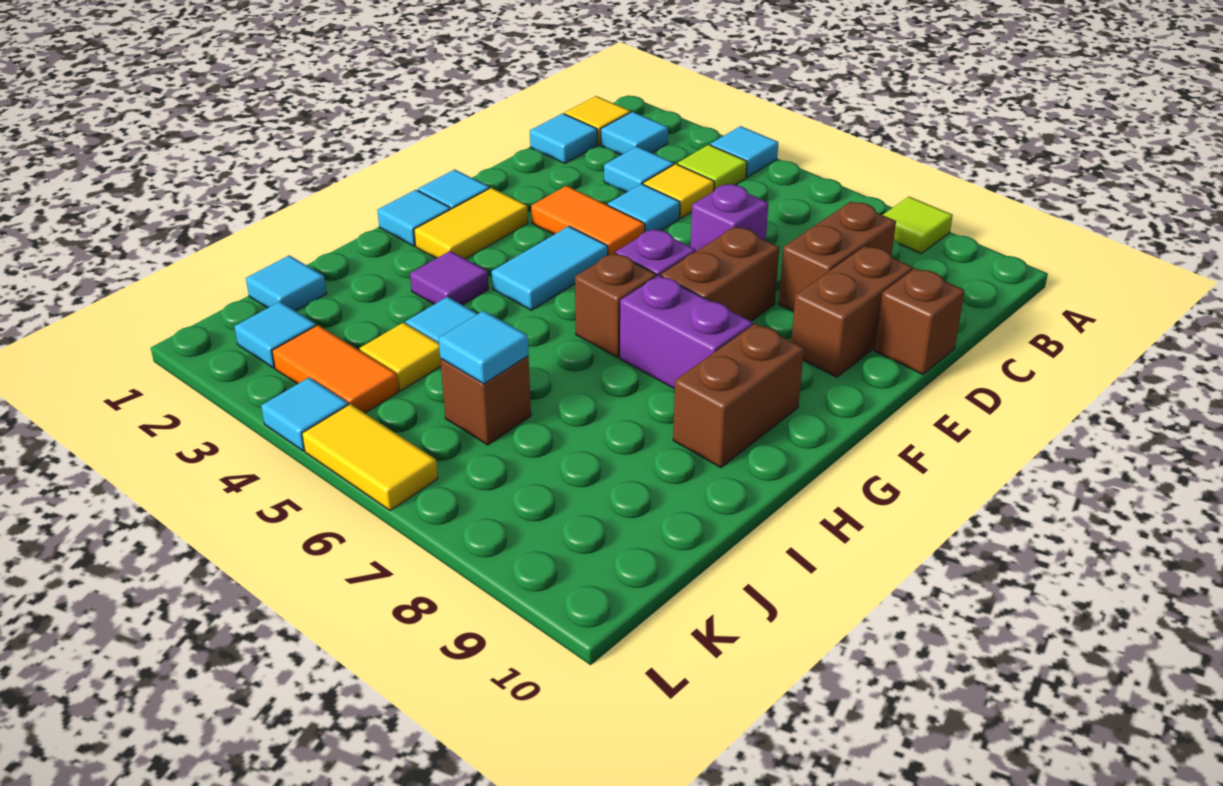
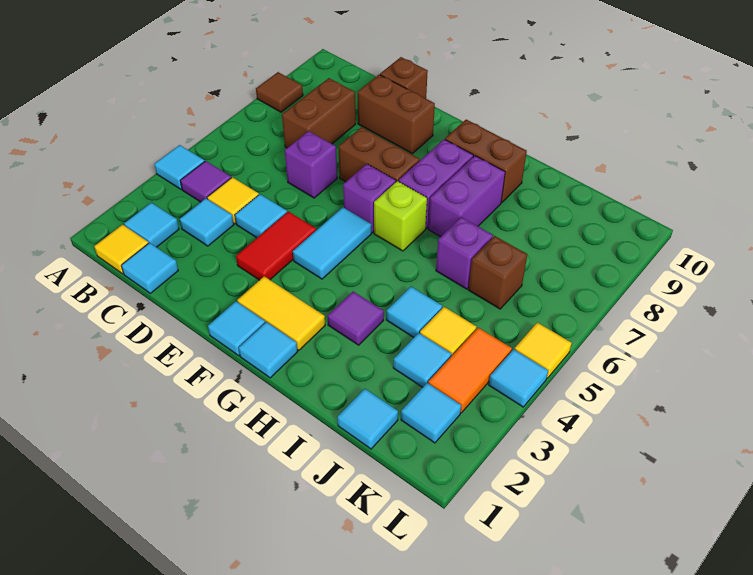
lime tile A8 level 1 -> brown tile A8 level 1
lime tile B4 level 1 -> purple tile B4 level 1
brown brick C8:D8 level 1 -> brown brick C7:C8 level 1
orange tile E3:E4 level 1 -> red tile E3:E4 level 1
cyan tile F4:G4 level 1 -> cyan tile F4:F5 level 1
brown brick G6 level 1 -> lime brick G6 level 1
none -> purple brick H7:H8 level 1
none -> purple brick I6 level 1
cyan tile J6 level 2 -> cyan tile J3 level 1
yellow tile L5:L6 level 1 -> yellow tile L5 level 1

